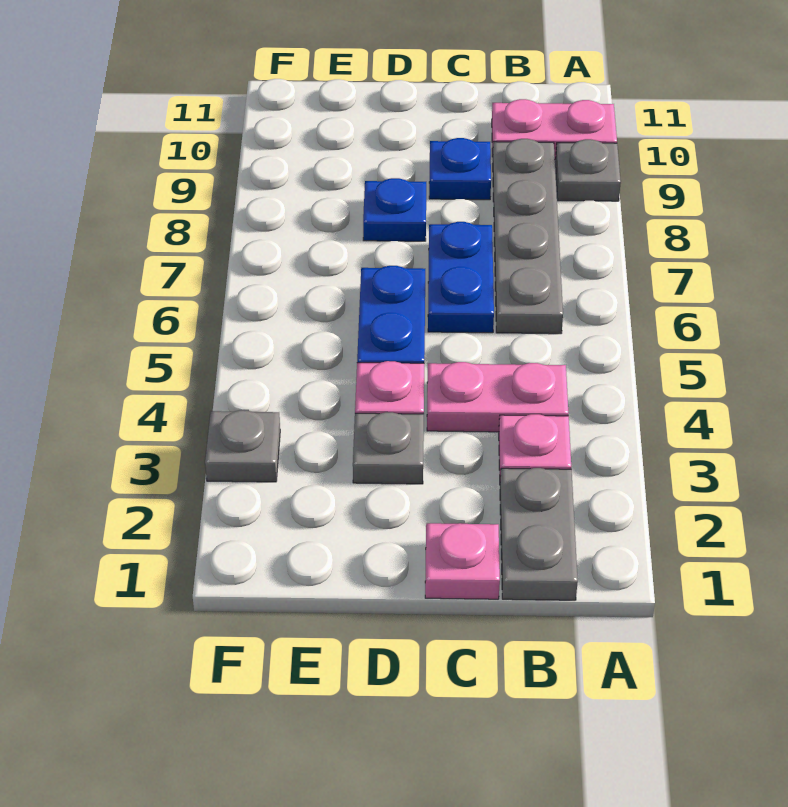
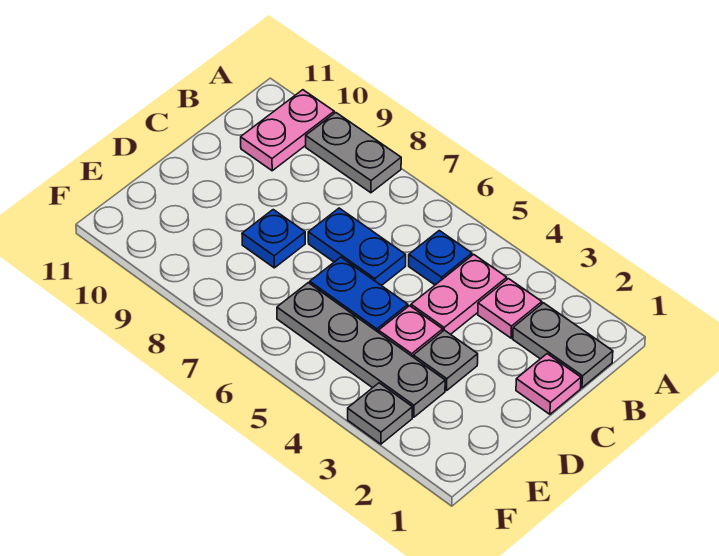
grey plate A9 level 1 -> grey plate A8:A9 level 1
grey plate B6:B9 level 1 -> grey plate E3:E6 level 1
blue plate C9 level 1 -> blue plate B5 level 1

